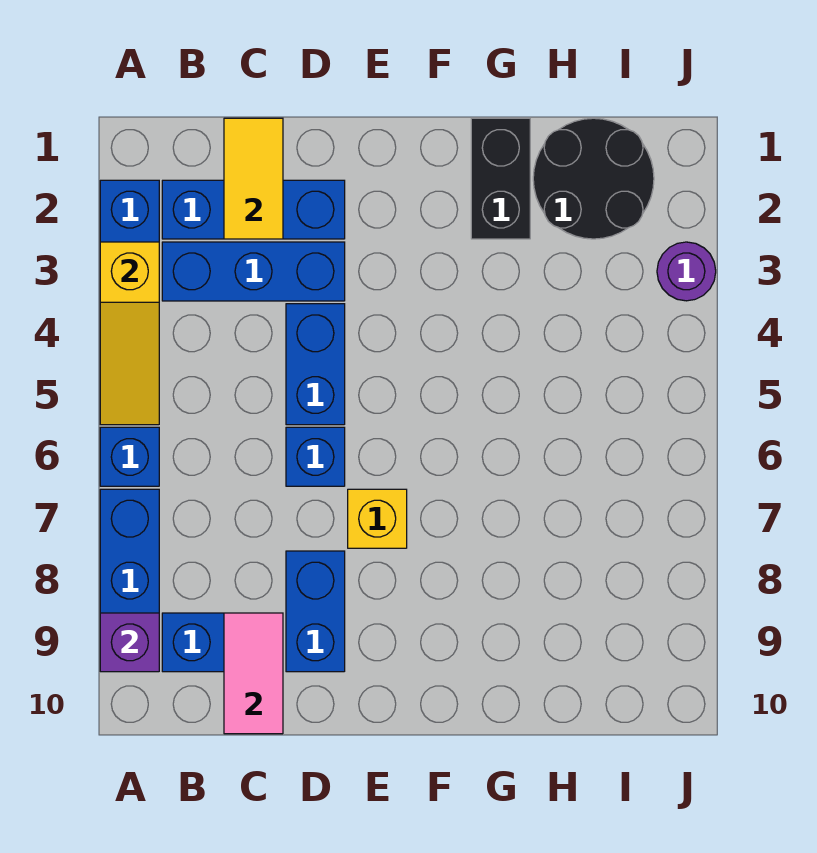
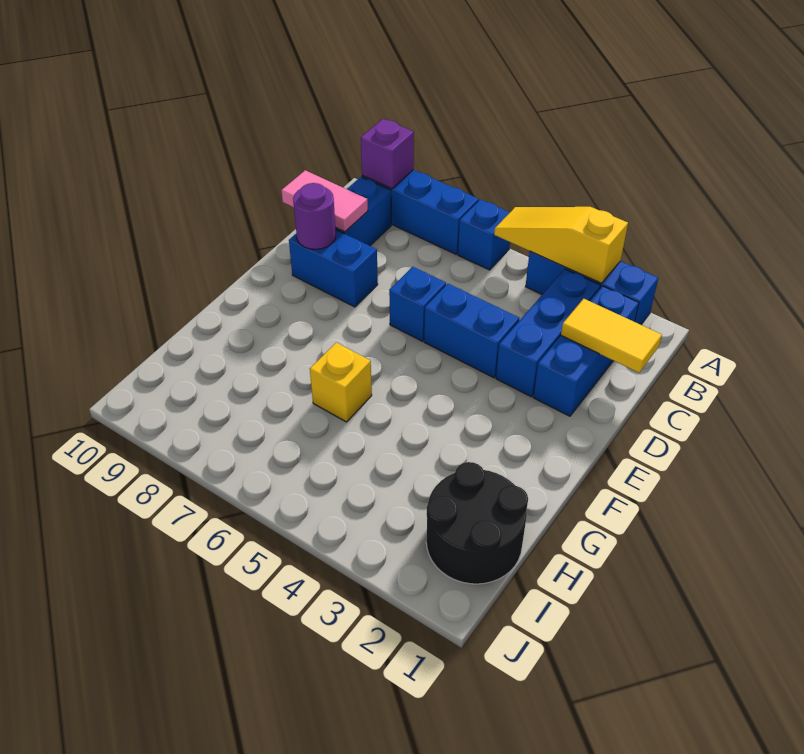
yellow brick E7 level 1 -> yellow brick G6 level 1
black brick G1:G2 level 1 -> none
purple round brick J3 level 1 -> purple round brick D9 level 2

